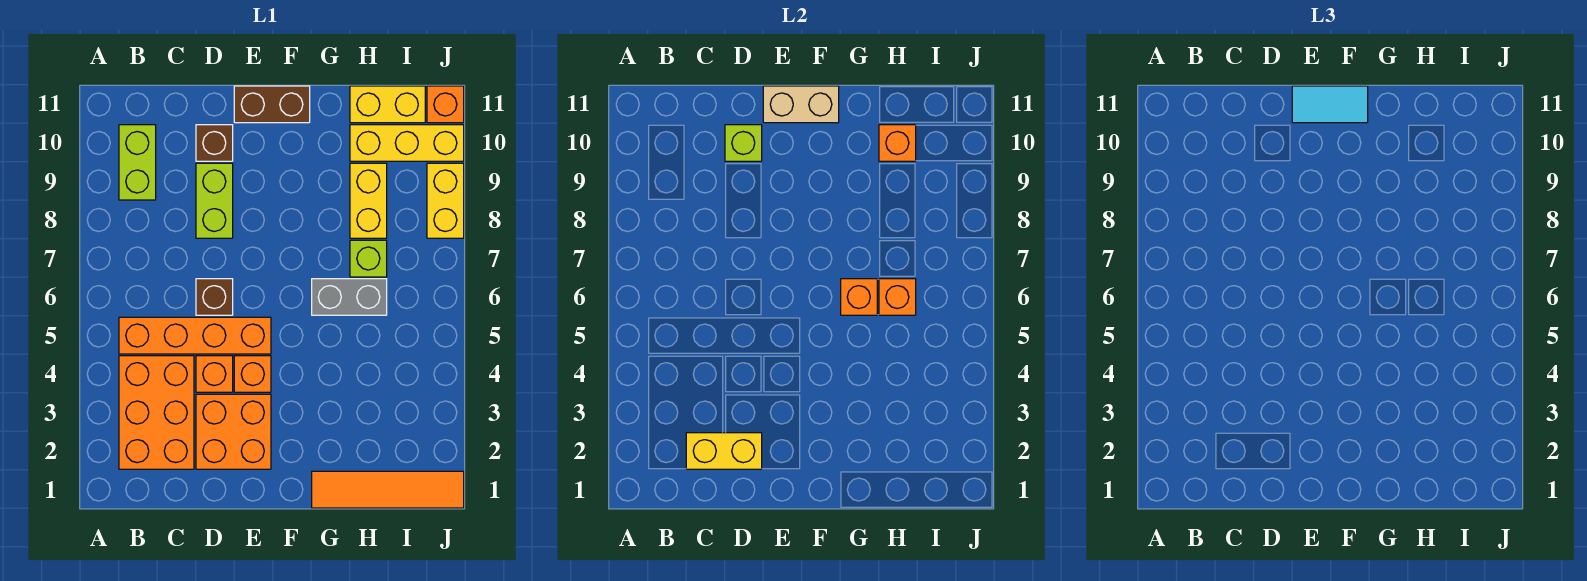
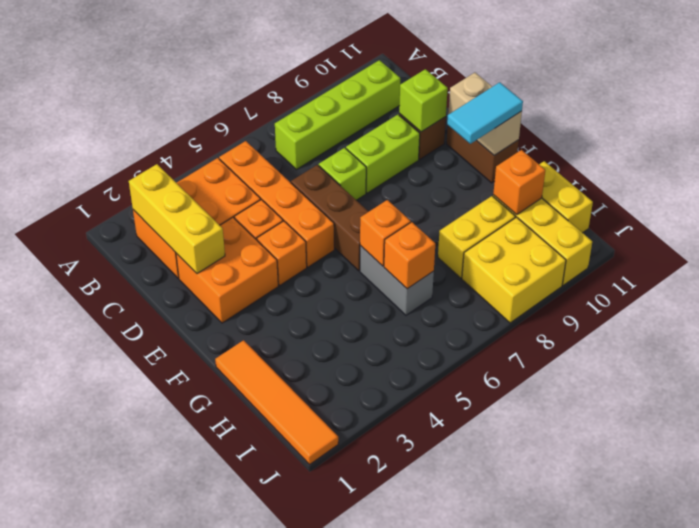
lime brick B9:B10 level 1 -> lime brick B7:B10 level 1
yellow brick C2:D2 level 2 -> yellow brick B2:D2 level 2
brown brick D6 level 1 -> brown brick D6:F6 level 1
cyan tile E11:F11 level 3 -> cyan tile F10:F11 level 3
lime brick H7 level 1 -> lime brick D7 level 1
yellow brick J8:J9 level 1 -> yellow brick I8:J9 level 1
orange brick J11 level 1 -> none

